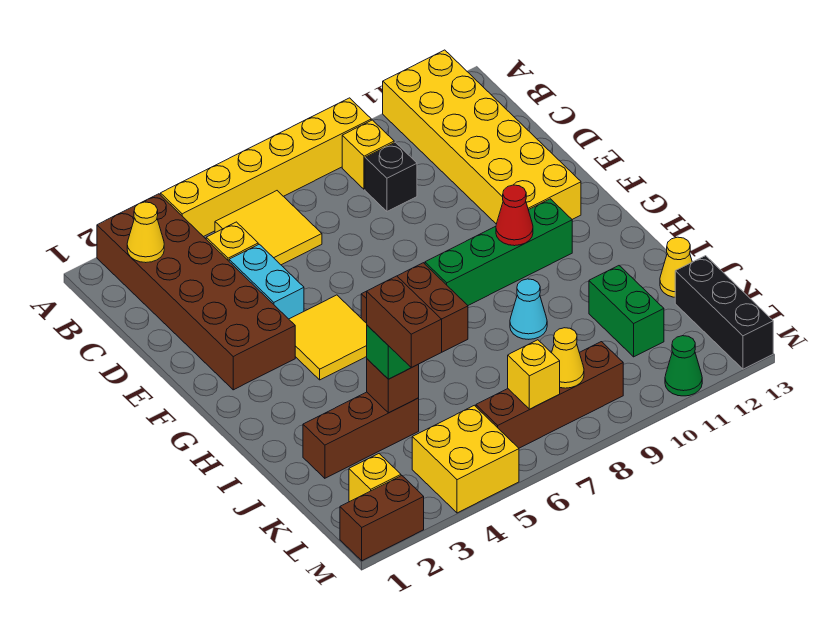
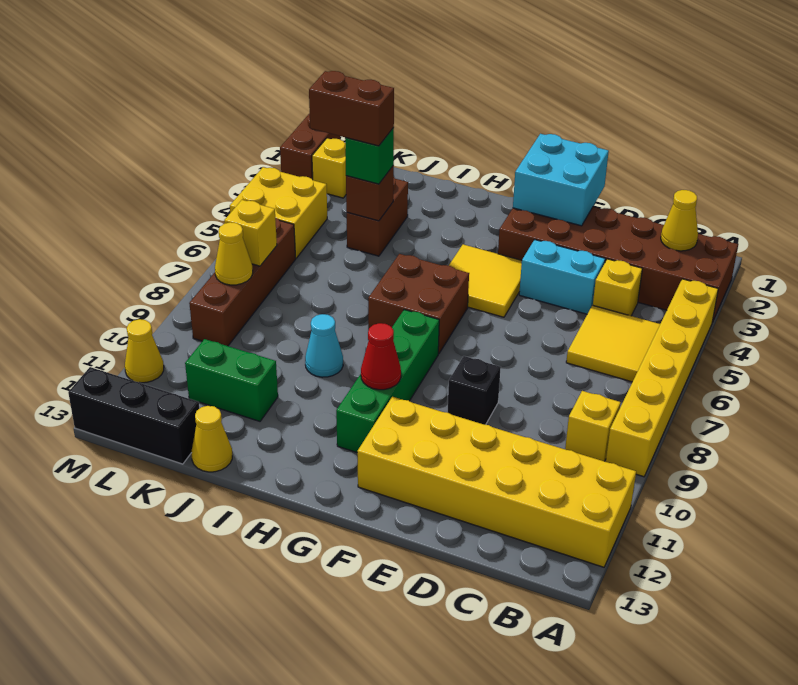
black brick C9 level 1 -> black brick E9 level 1
none -> cyan brick E1:F2 level 2
brown brick J2:J4 level 1 -> brown brick J3:J4 level 1
green cone M11 level 1 -> yellow cone M11 level 1

